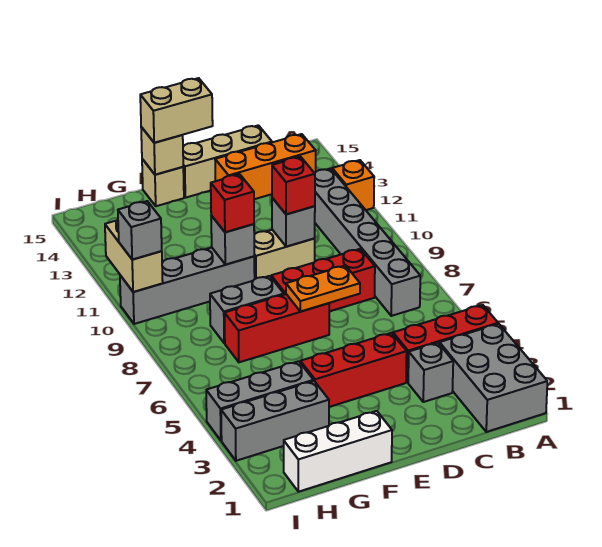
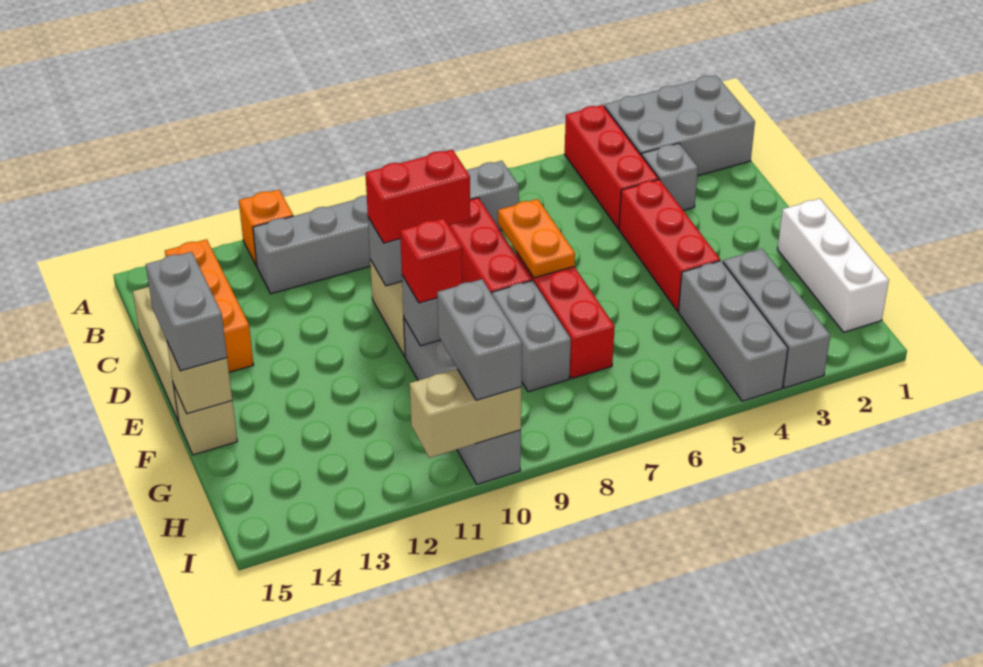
red brick D10 level 3 -> red brick D9:D10 level 3
tan brick E15:F15 level 3 -> grey brick E15:F15 level 3
grey brick I10 level 3 -> grey brick H10:I10 level 3

